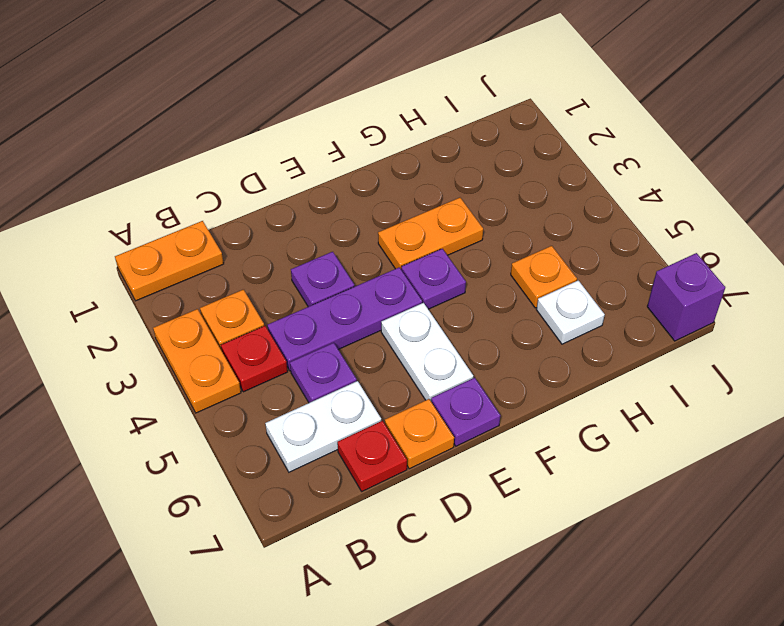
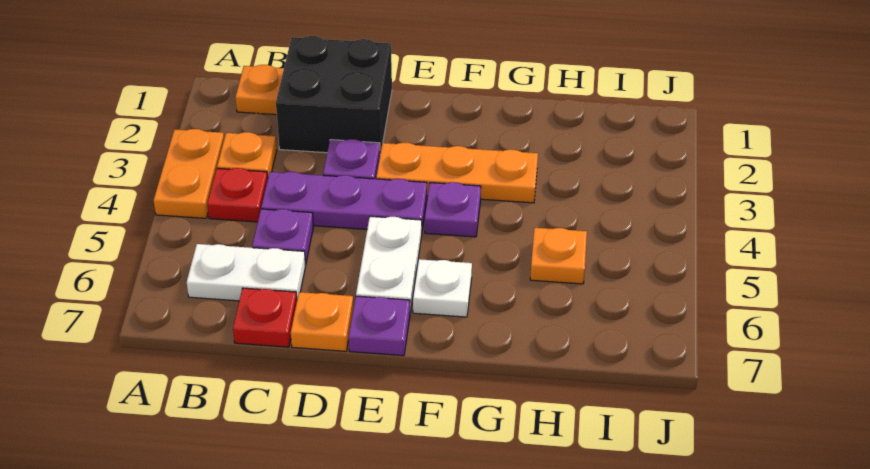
orange plate A1:B1 level 1 -> orange plate B1 level 1
none -> black brick C1:D2 level 1
orange plate F3:G3 level 1 -> orange plate E3:G3 level 1
white plate H6 level 1 -> white plate F6 level 1
purple brick J7 level 1 -> none

